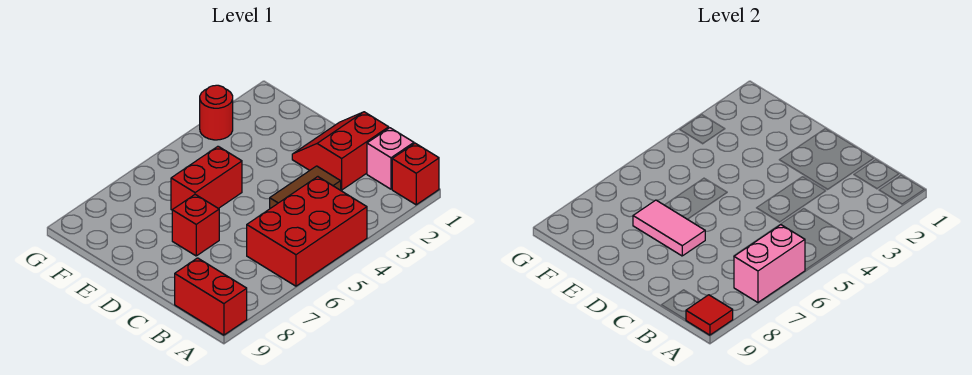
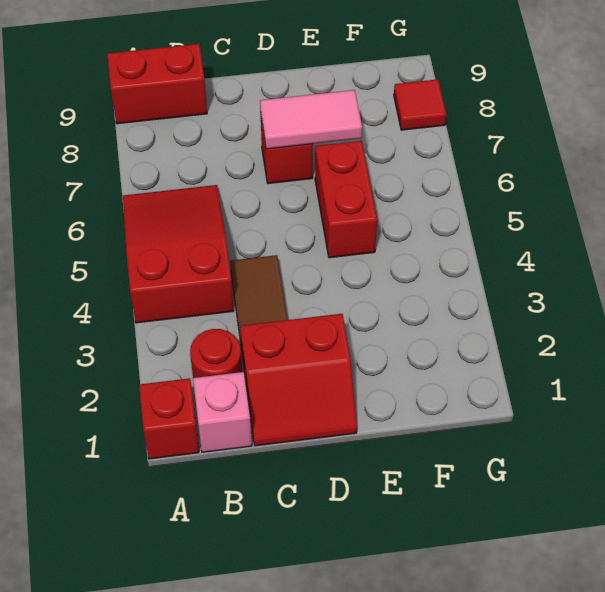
red brick A4:B6 level 1 -> red slope A4:B6 level 1 top 4
pink brick A6:A7 level 2 -> none
red tile A9 level 2 -> red tile G8 level 1
red slope C1:D2 level 1 top C -> red slope C1:D2 level 1 top 2
red round brick G3 level 1 -> red round brick B2 level 1

